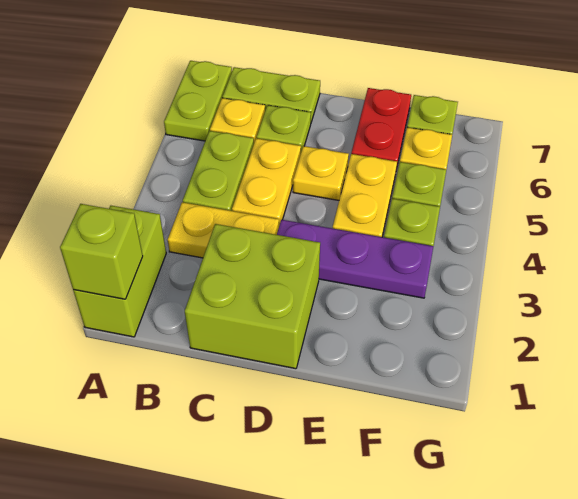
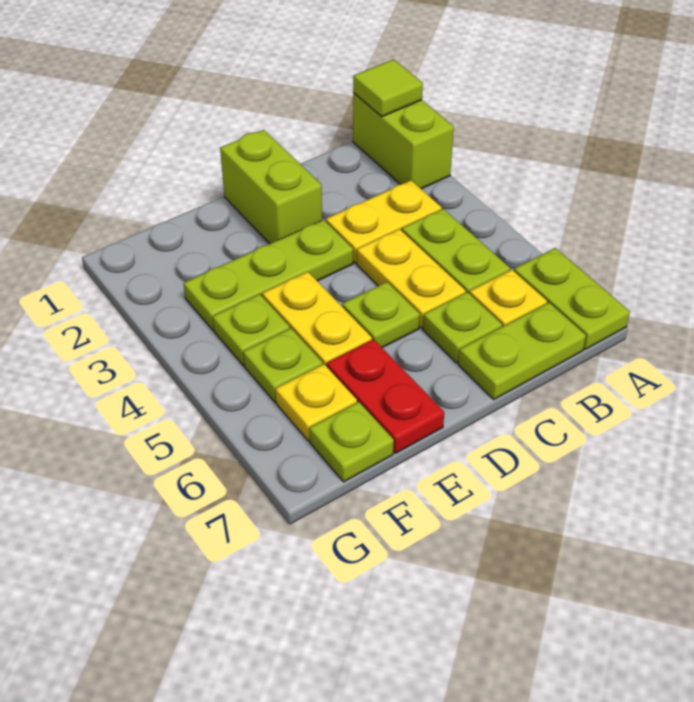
lime brick A1 level 2 -> lime tile A1 level 2
lime brick C1:D2 level 1 -> lime brick D1:D2 level 1
purple plate D3:F3 level 1 -> lime plate D3:F3 level 1
yellow plate D5 level 1 -> lime plate D5 level 1

